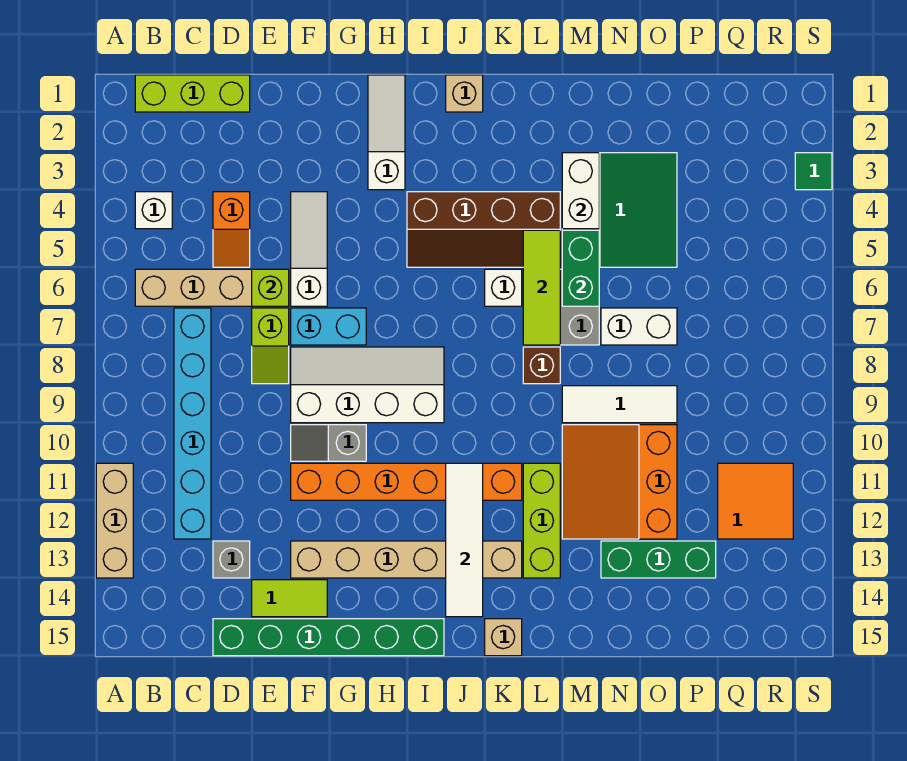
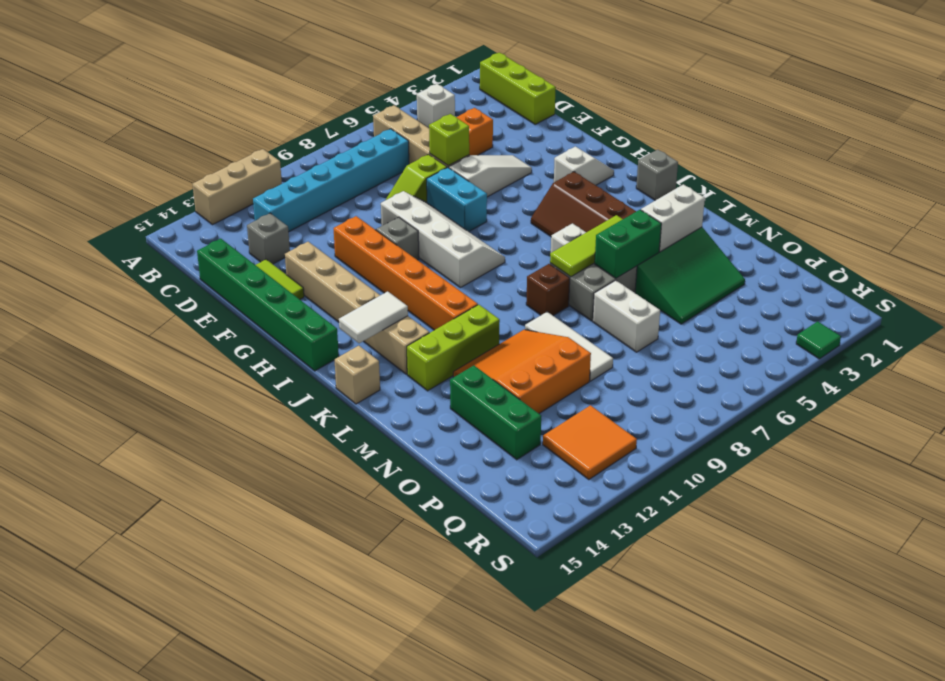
white slope H1:H3 level 1 top 3 -> white slope H2:H3 level 1 top 3
tan brick J1 level 1 -> grey brick J1 level 1
white tile J11:J14 level 2 -> white tile J13:J14 level 2

